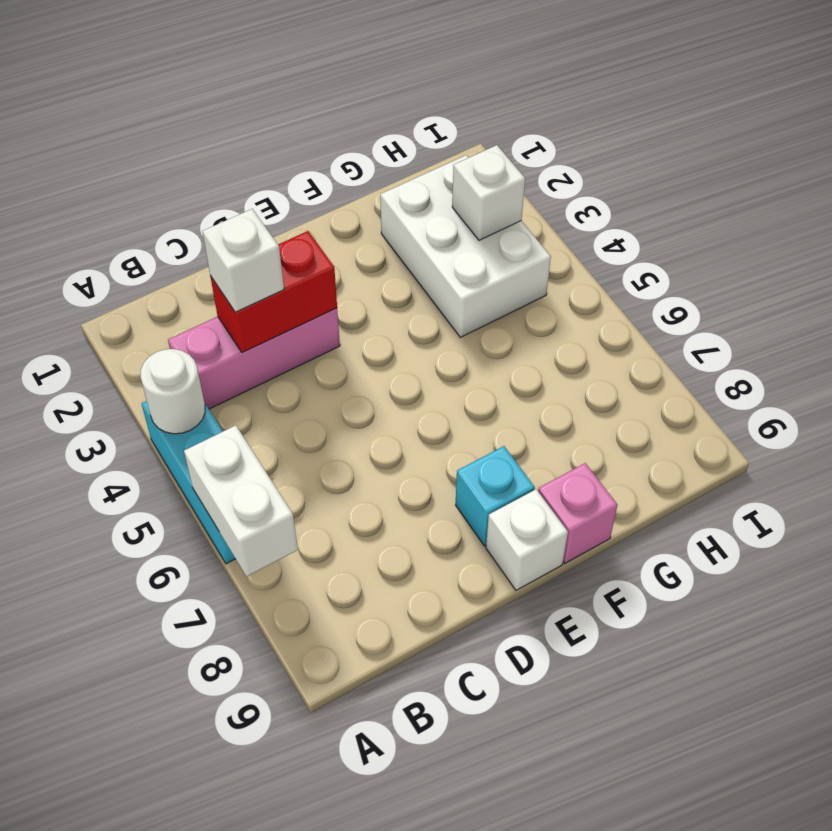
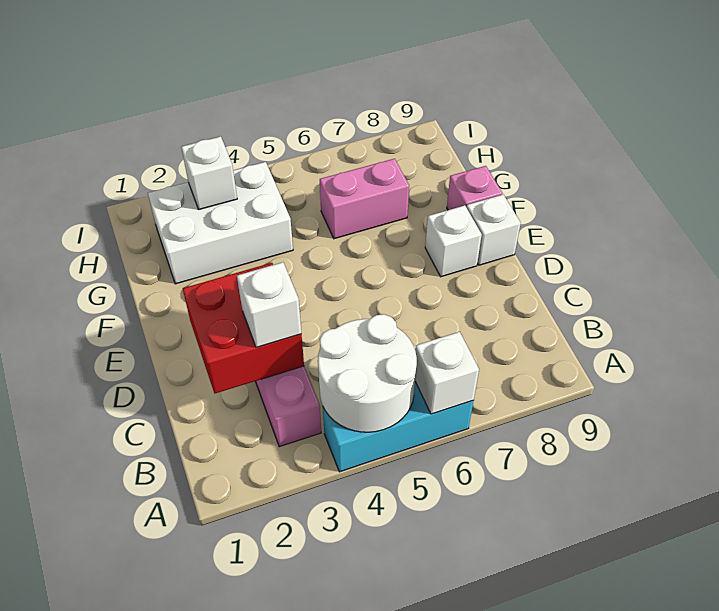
white round brick A4 level 2 -> white round brick A4:B5 level 2
white brick A6:A7 level 2 -> white brick A6 level 2
red brick C3:D3 level 2 -> red brick C2:D3 level 2
cyan brick E8 level 1 -> white brick E8 level 1
none -> pink brick G6:G7 level 1

